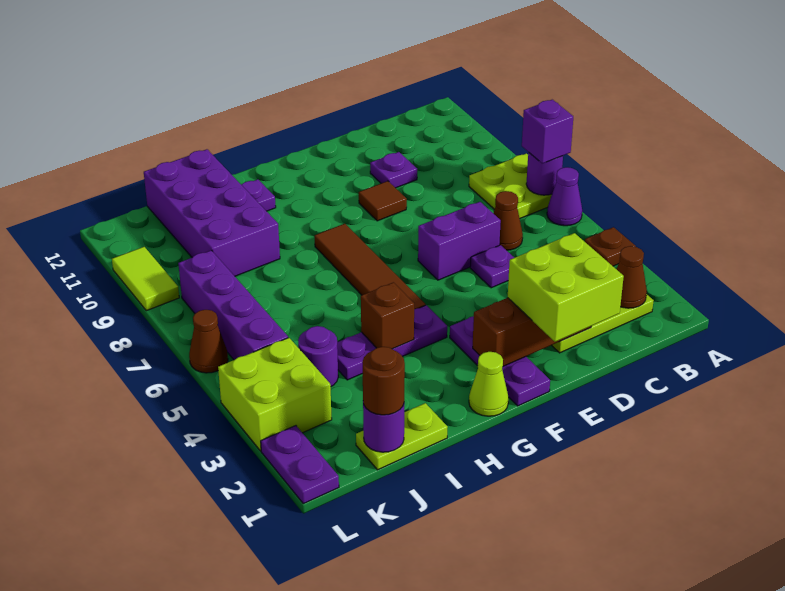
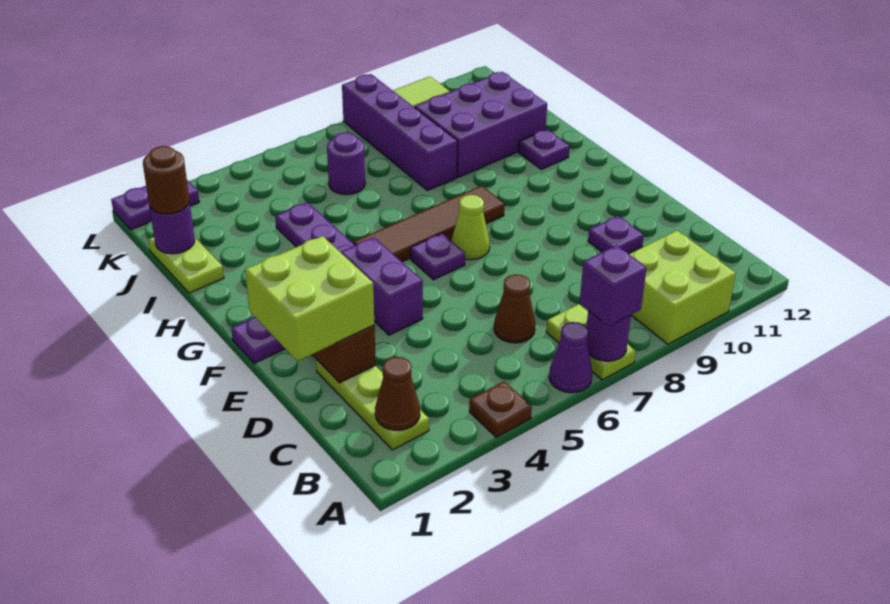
lime plate A7:B8 level 1 -> lime plate A7:B7 level 1
purple plate D5 level 1 -> purple plate F6 level 1
purple brick D6:E6 level 1 -> purple brick E4:F4 level 1
brown tile E9 level 1 -> none
lime cone G1 level 1 -> lime cone F7 level 1
brown brick H4 level 2 -> none
purple brick I9:J12 level 1 -> purple brick I9:J11 level 1
purple round brick J4 level 1 -> purple round brick J6 level 1
lime brick K3:L4 level 1 -> lime brick A9:B10 level 1
purple brick K5:K8 level 1 -> purple brick I8:L8 level 1
brown cone L6 level 1 -> none

